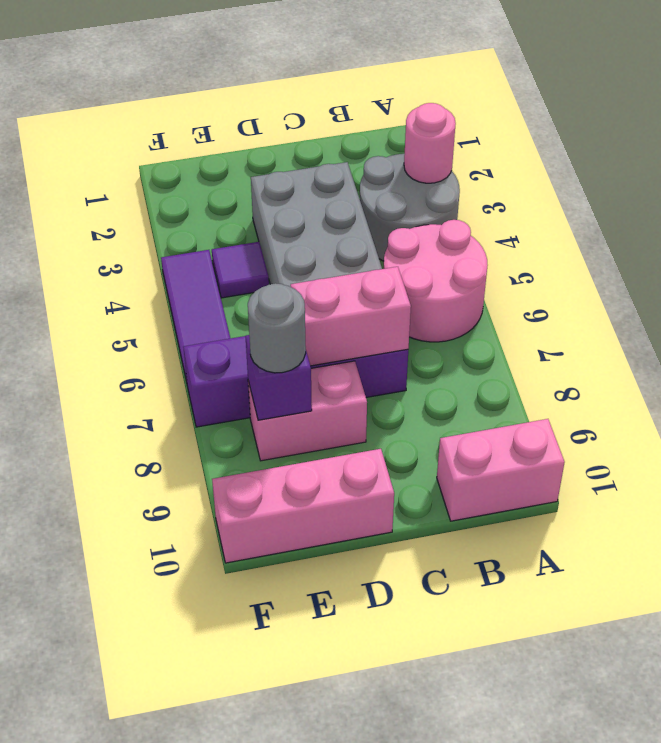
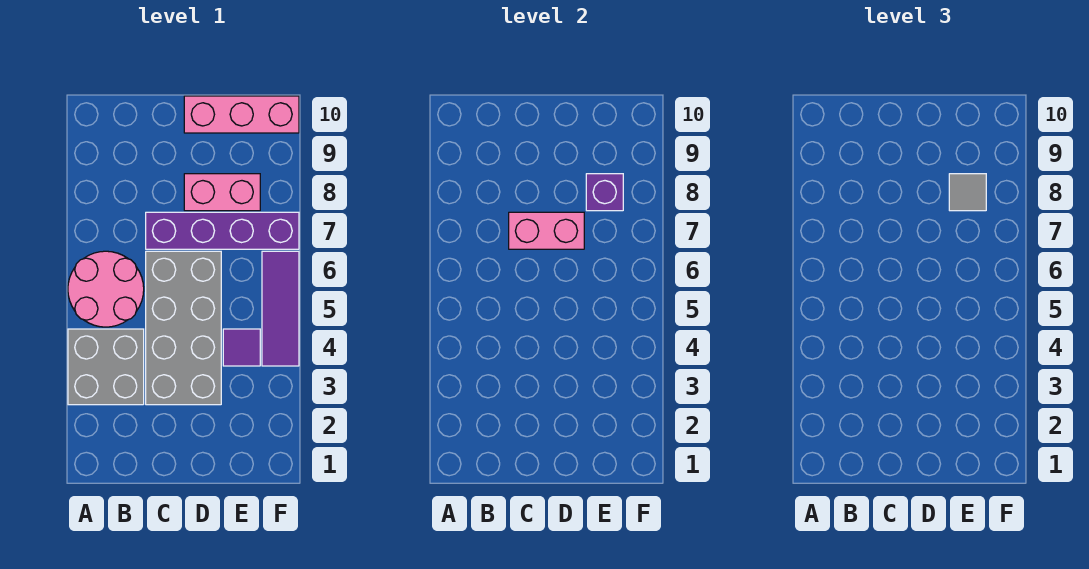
grey round brick A3:B4 level 1 -> grey brick A3:B4 level 1
pink round brick A3 level 2 -> none
pink brick A10:B10 level 1 -> none
grey round brick E8 level 3 -> grey tile E8 level 3

